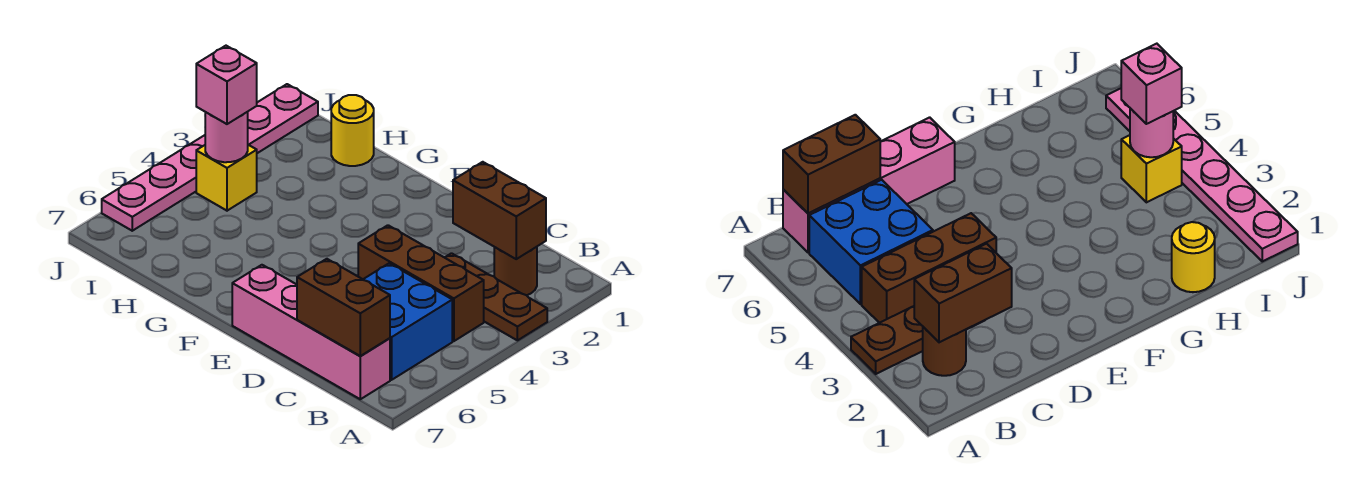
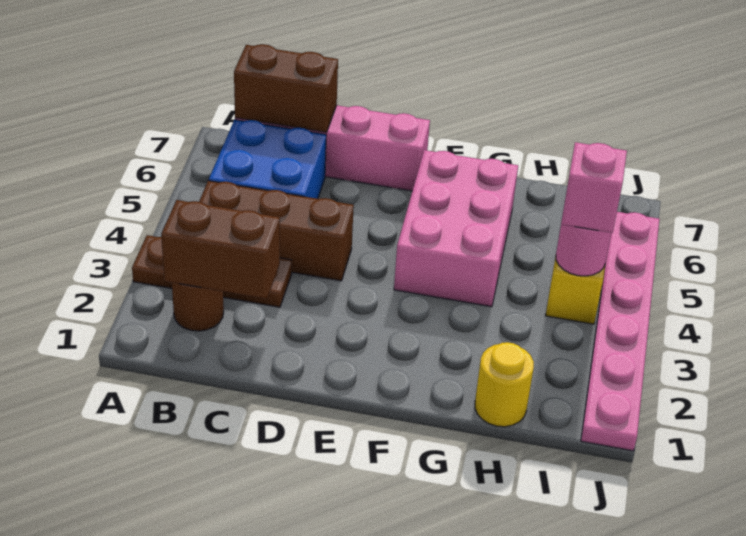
none -> pink brick F4:G6 level 1

